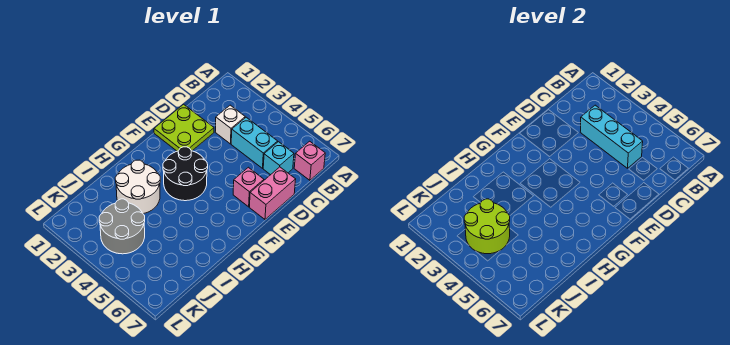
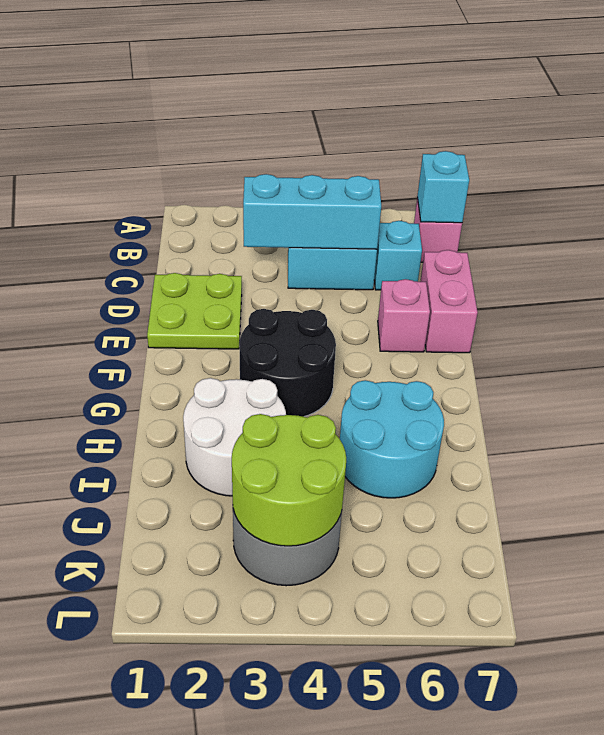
none -> cyan brick B7 level 2
white brick C3 level 1 -> none
none -> cyan round brick H5:I6 level 1

